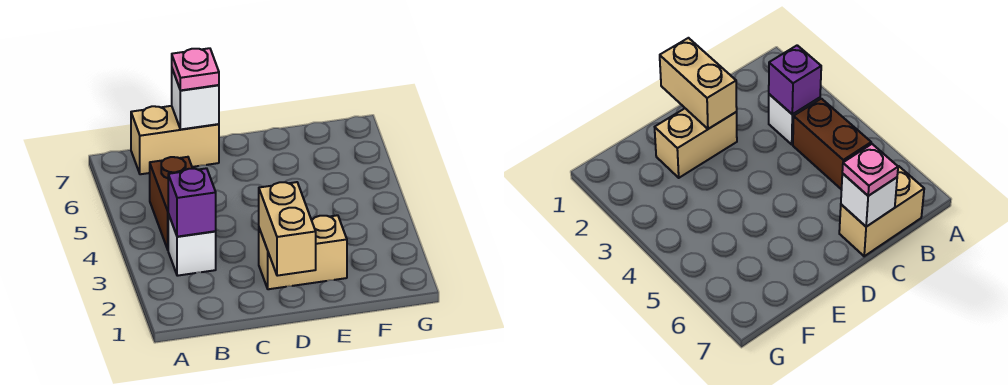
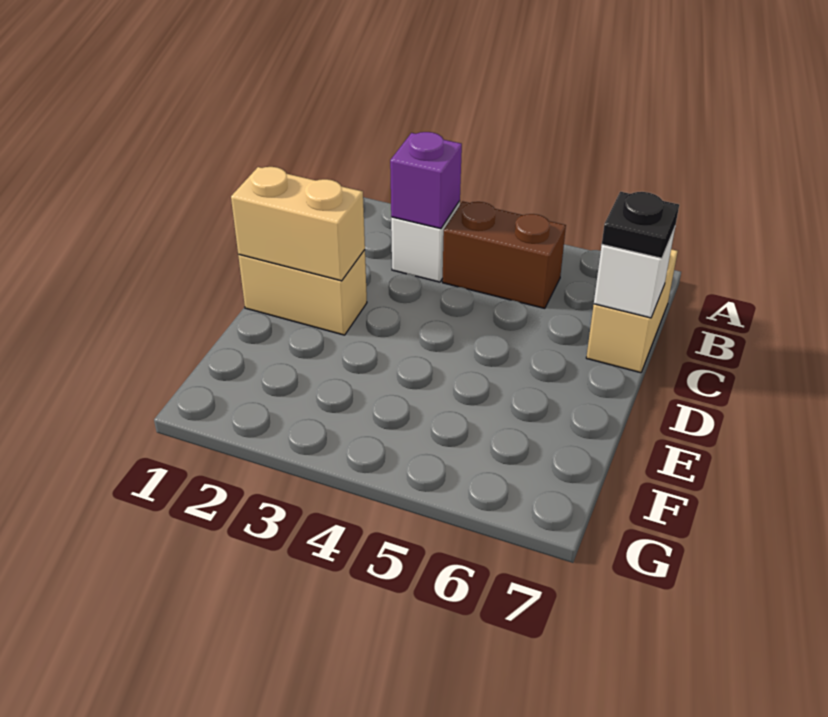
pink plate C7 level 3 -> black plate C7 level 3
tan brick D2:E2 level 1 -> tan brick D1:D2 level 1

